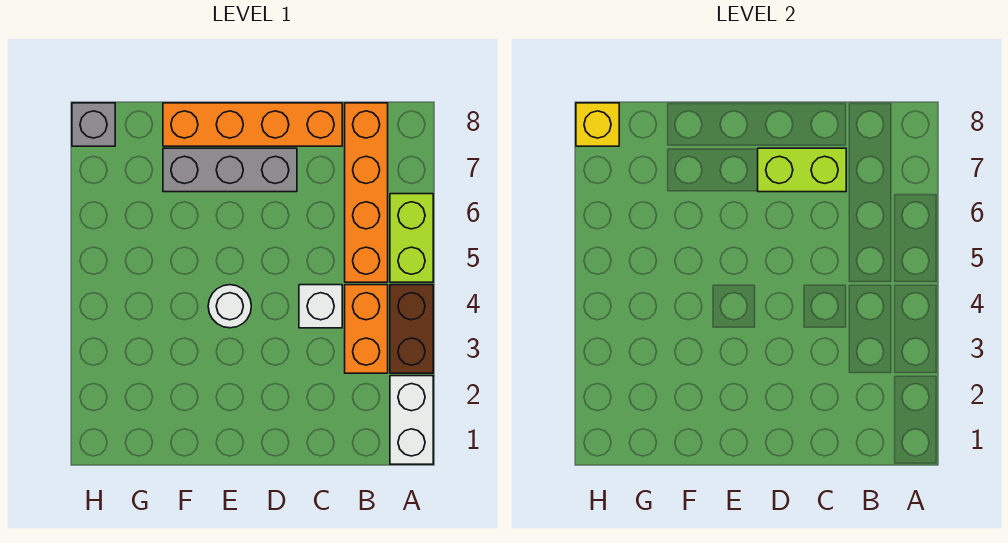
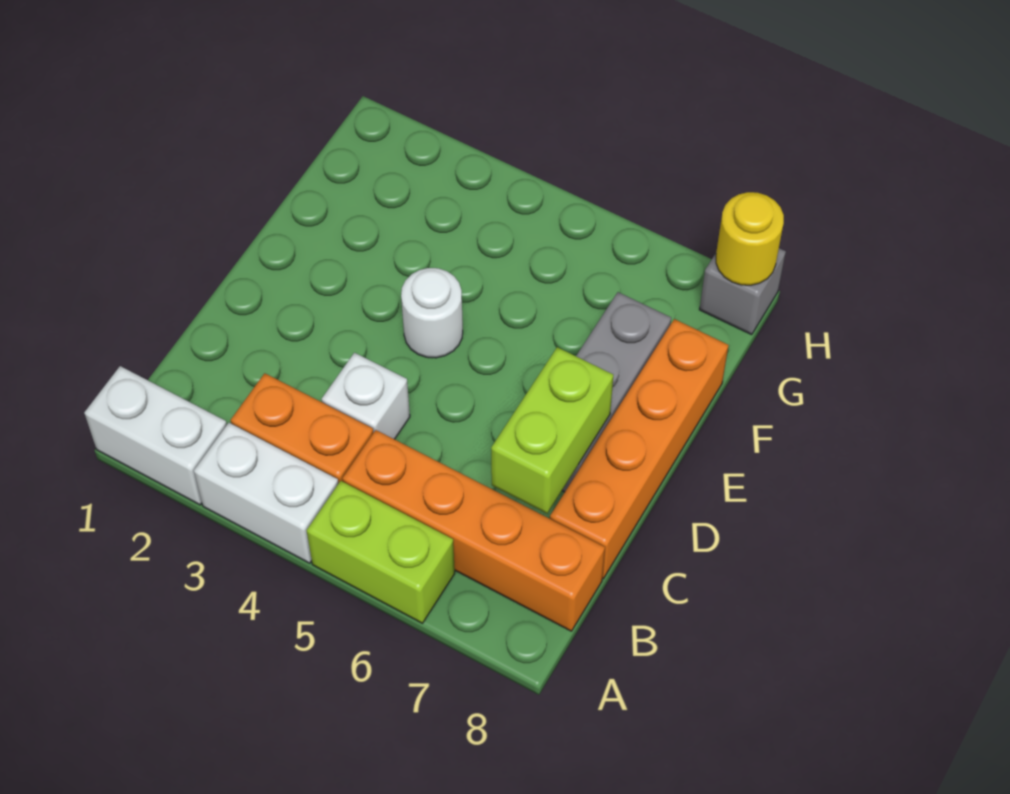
brown brick A3:A4 level 1 -> white brick A3:A4 level 1
yellow brick H8 level 2 -> yellow round brick H8 level 2

